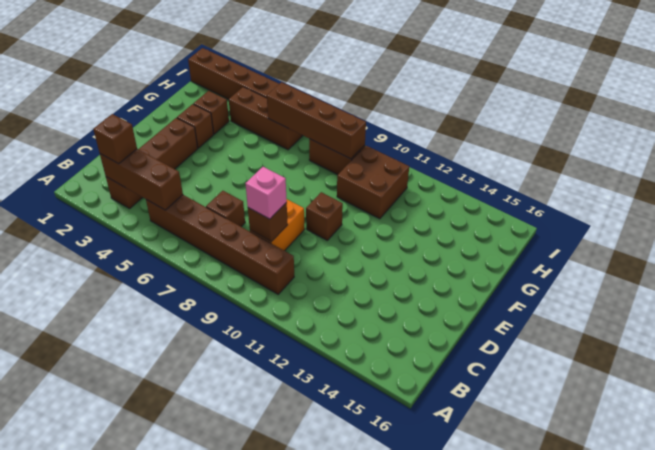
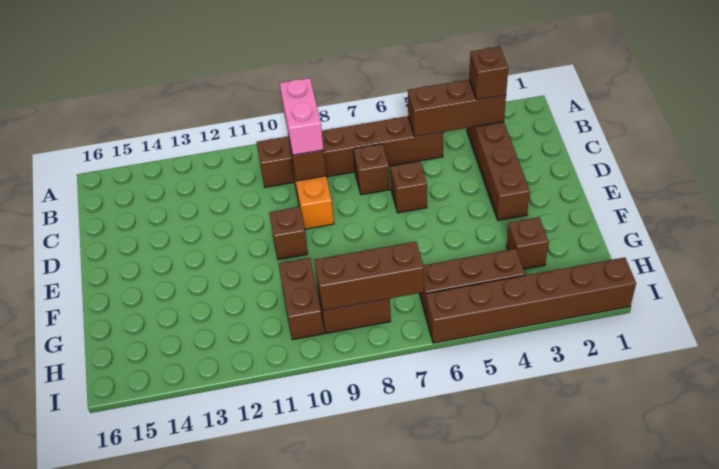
pink brick C9 level 3 -> pink brick B9:C9 level 3
brown brick F3 level 1 -> brown brick D6 level 1
brown brick G10:H11 level 1 -> brown brick G10:H10 level 1
brown brick H6:H9 level 2 -> brown brick H7:H9 level 2

